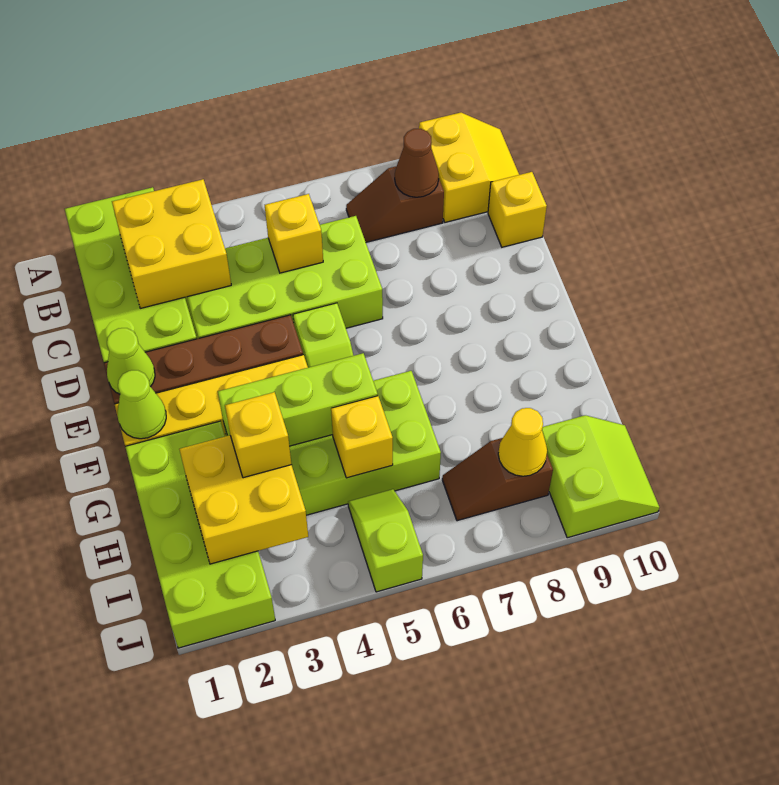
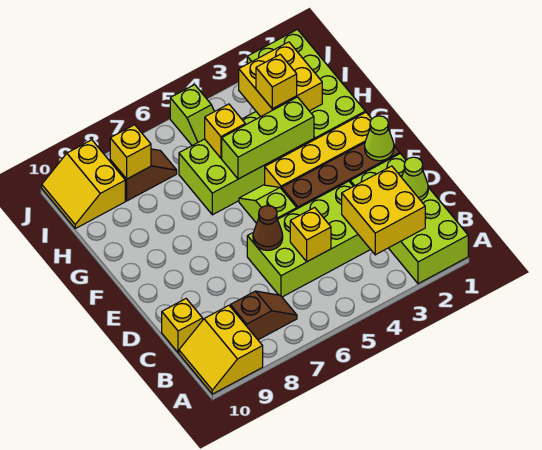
brown cone B8 level 2 -> brown cone D6 level 2
lime cone F1 level 2 -> lime cone C1 level 2
yellow cone I8 level 2 -> yellow brick I8 level 2
lime slope I9:J10 level 1 top 9 -> yellow slope I9:J10 level 1 top 9

